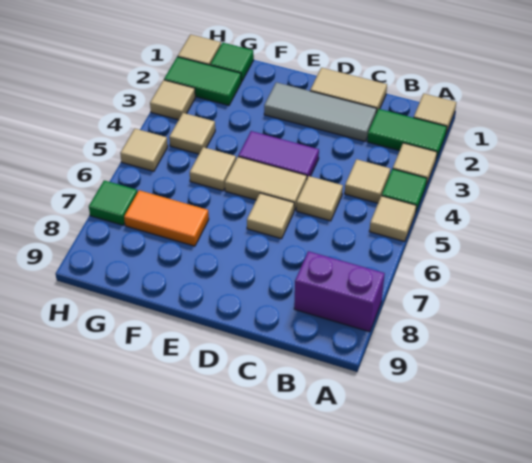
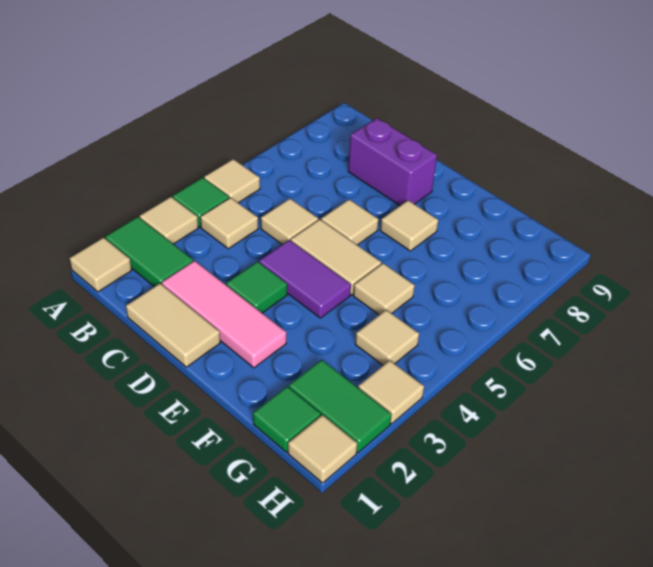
purple brick A8:B8 level 1 -> purple brick C8:D8 level 1
grey tile C2:E2 level 1 -> pink tile C2:E2 level 1
orange tile F7:G7 level 1 -> none
tan tile H5 level 1 -> tan tile E7 level 1
green tile H7 level 1 -> green tile D3 level 1

